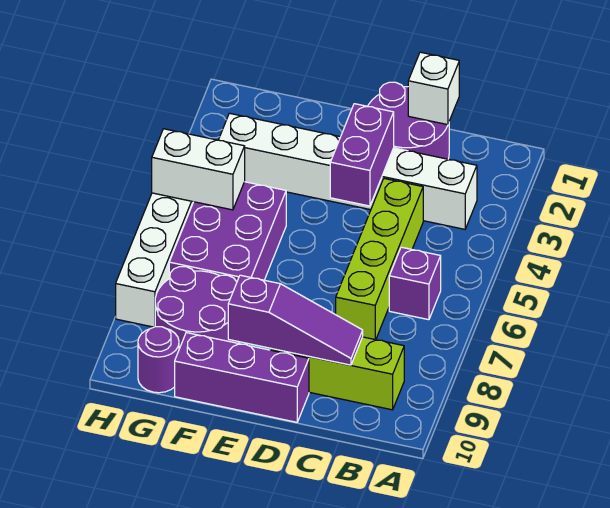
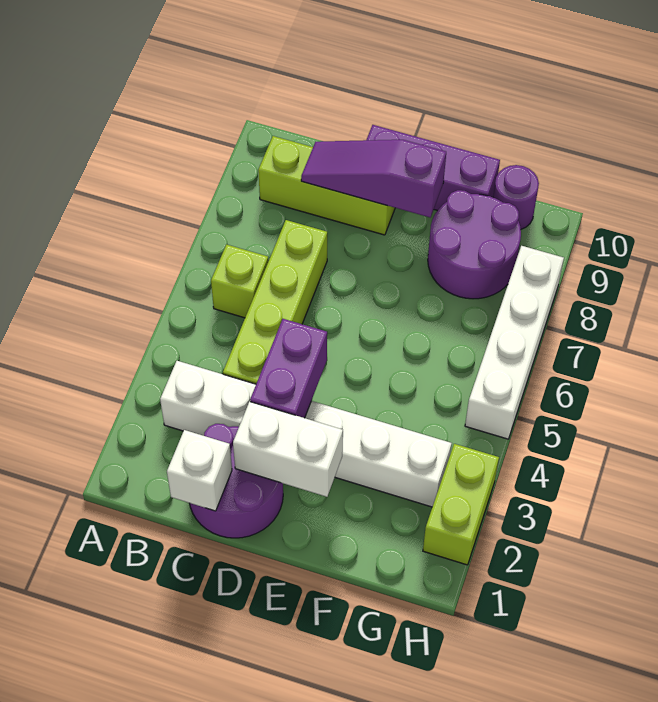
purple brick B6 level 1 -> lime brick B6 level 1
purple brick F5:G7 level 1 -> none
white brick G5:H5 level 2 -> white brick D2:E2 level 2
none -> lime brick H2:H3 level 1

